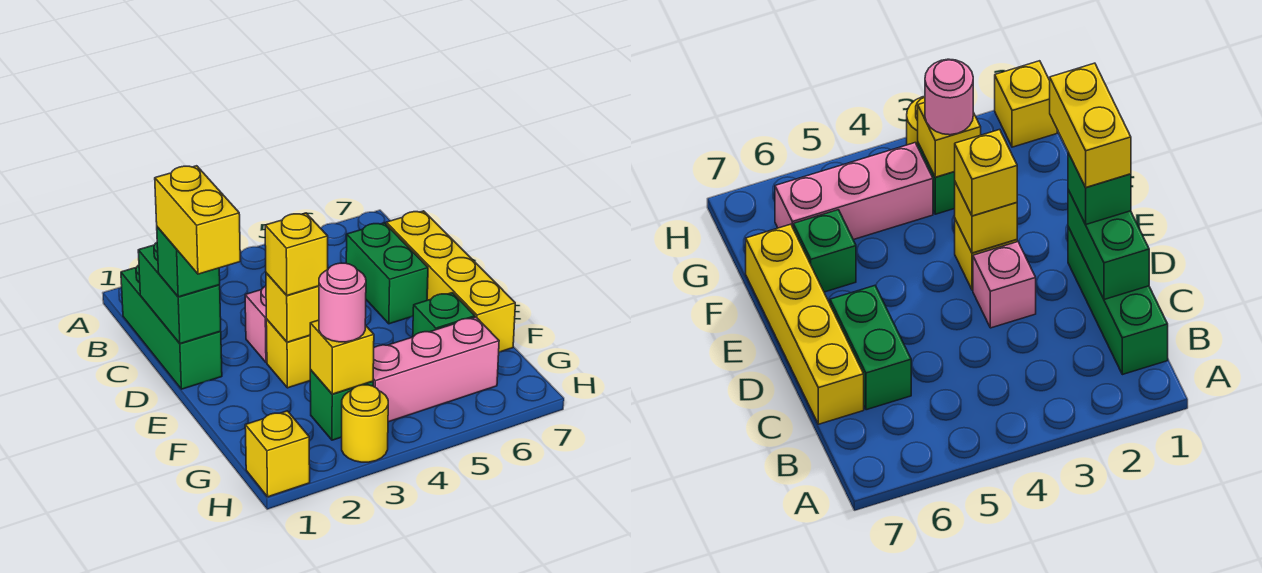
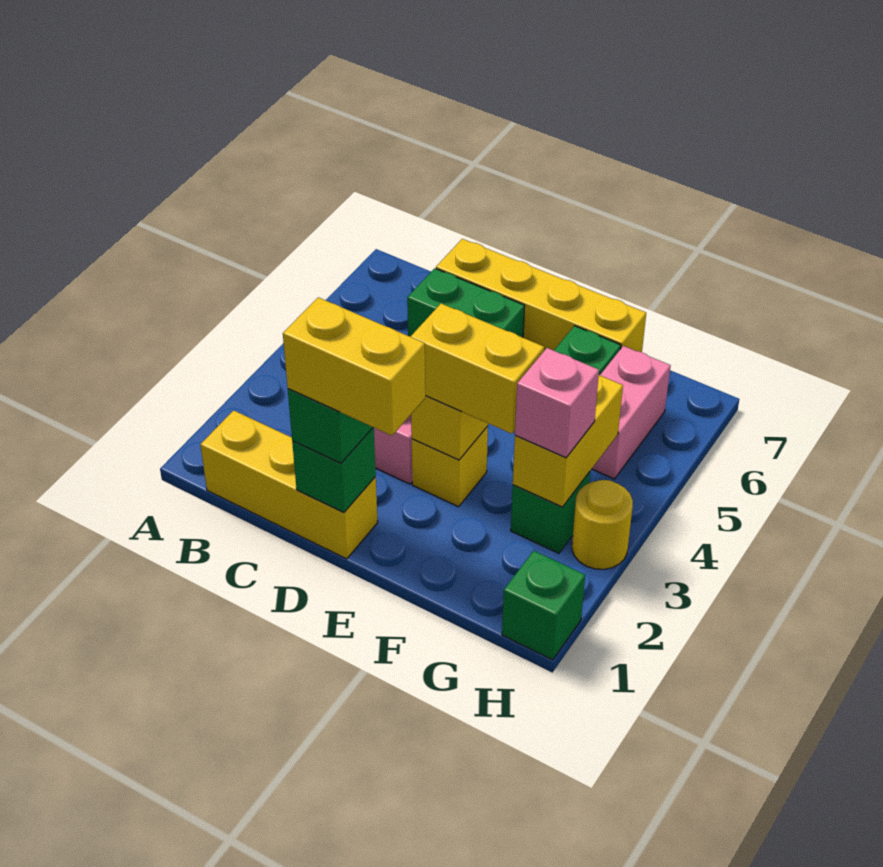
green brick B1:D1 level 1 -> yellow brick B1:D1 level 1
green brick C1:D1 level 2 -> green brick D1 level 2
yellow brick E3 level 3 -> yellow brick E3:F3 level 3
yellow brick G3 level 2 -> yellow brick G3:G4 level 2
pink round brick G3 level 3 -> pink brick G3 level 3
pink brick G4:G6 level 1 -> pink brick G5:G6 level 1
yellow brick H1 level 1 -> green brick H1 level 1

